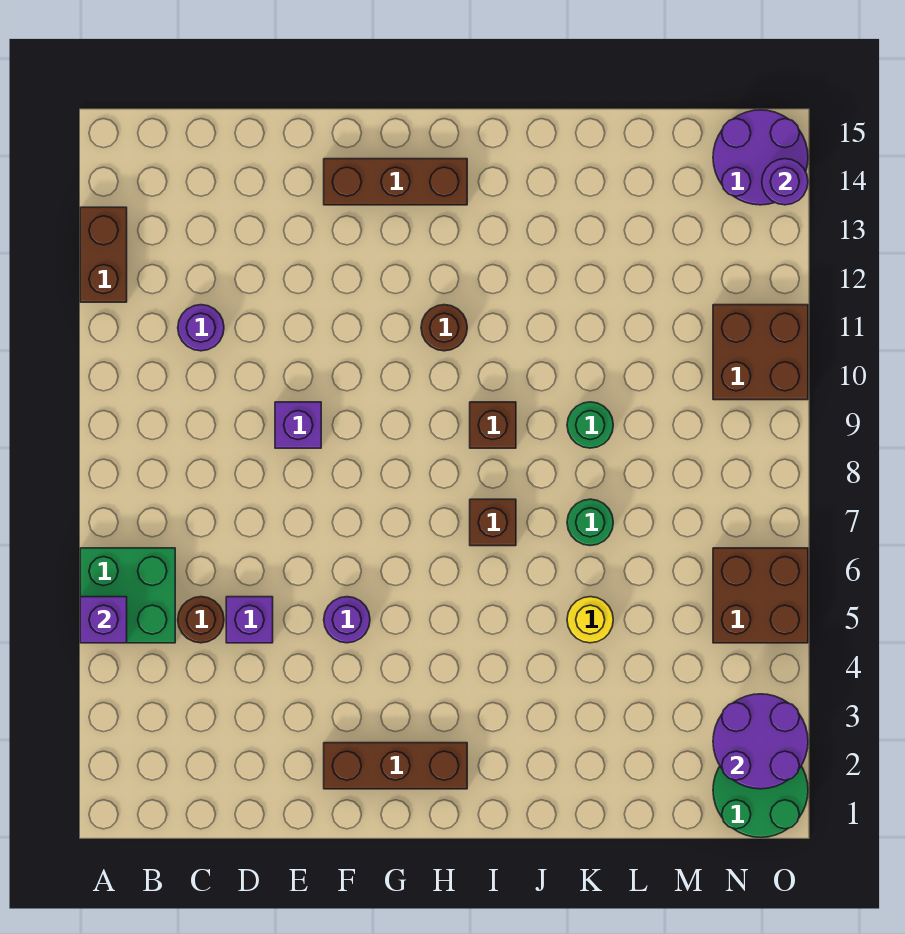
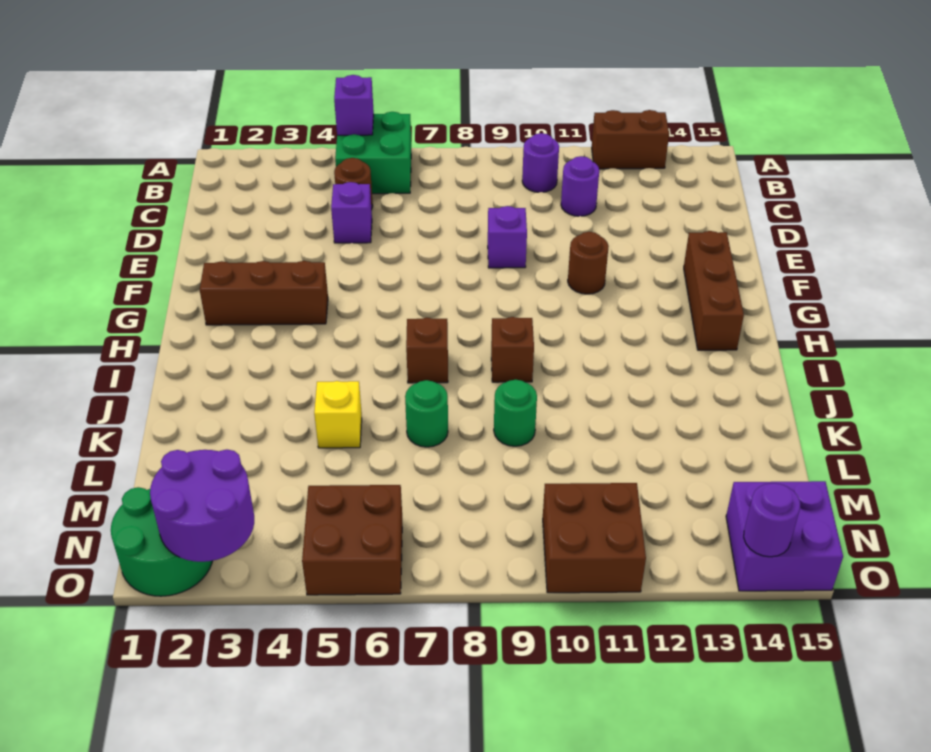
brown brick F2:H2 level 1 -> brown brick G2:G4 level 1
purple round brick F5 level 1 -> purple round brick B10 level 1
brown round brick H11 level 1 -> brown round brick F11 level 1
yellow round brick K5 level 1 -> yellow brick K5 level 1
purple round brick N14:O15 level 1 -> purple brick N14:O15 level 1

